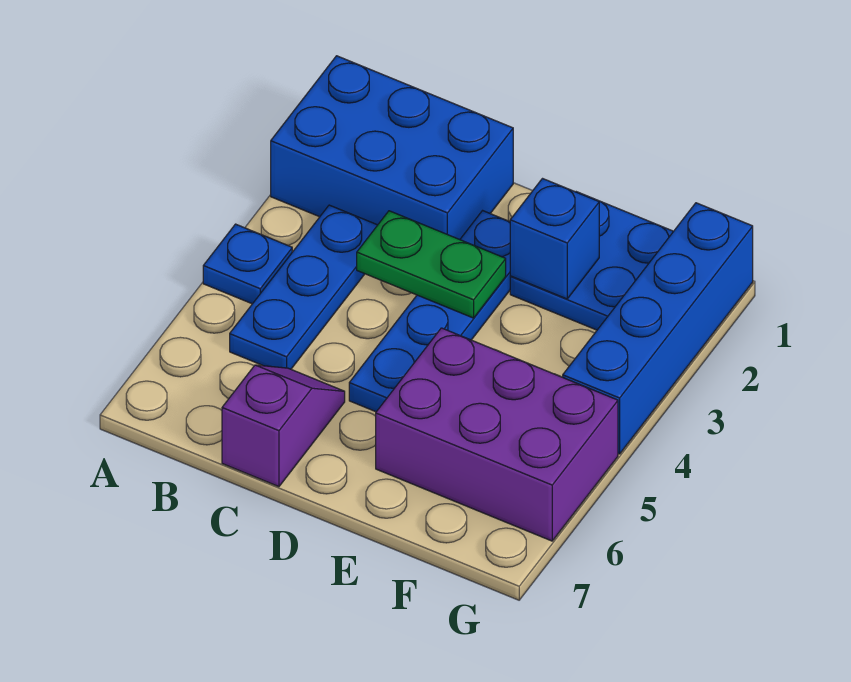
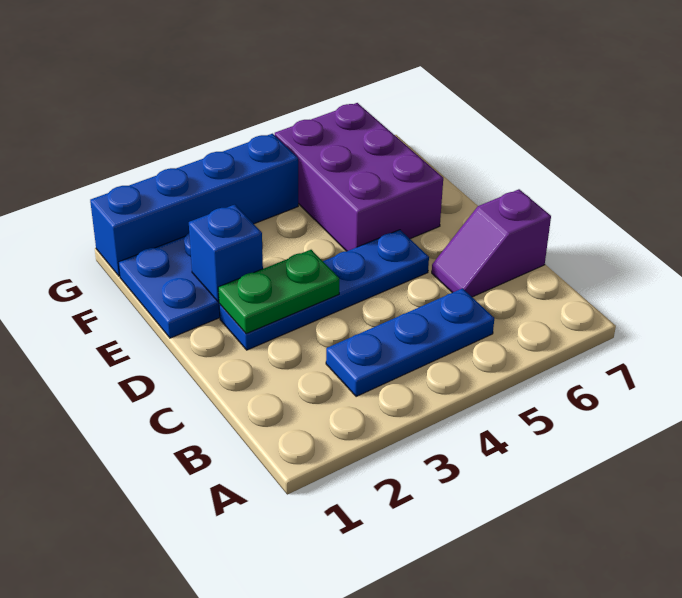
blue brick A1:C2 level 1 -> none
blue plate A4 level 1 -> none
green plate C3:D3 level 2 -> green plate D2:D3 level 2

